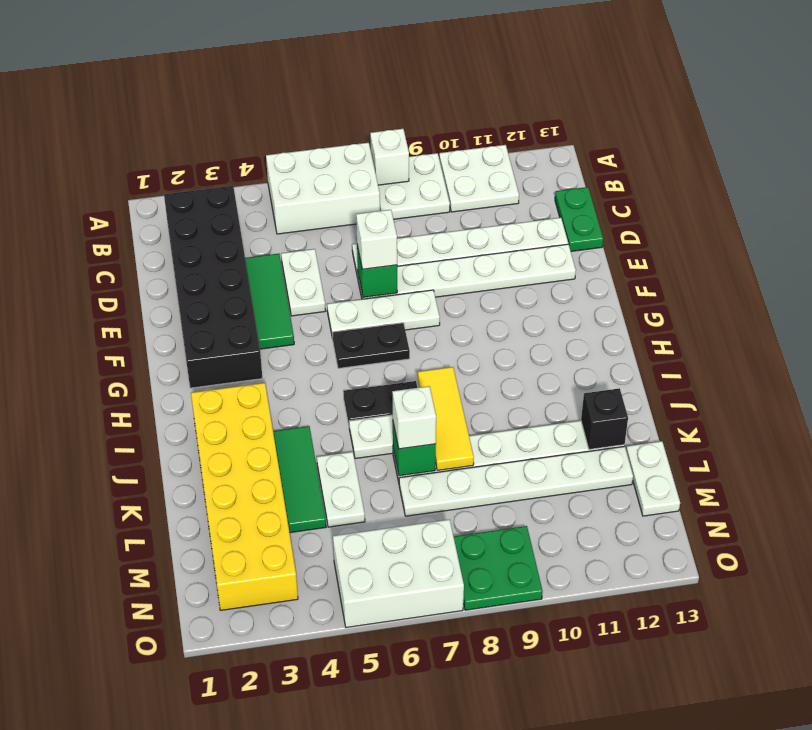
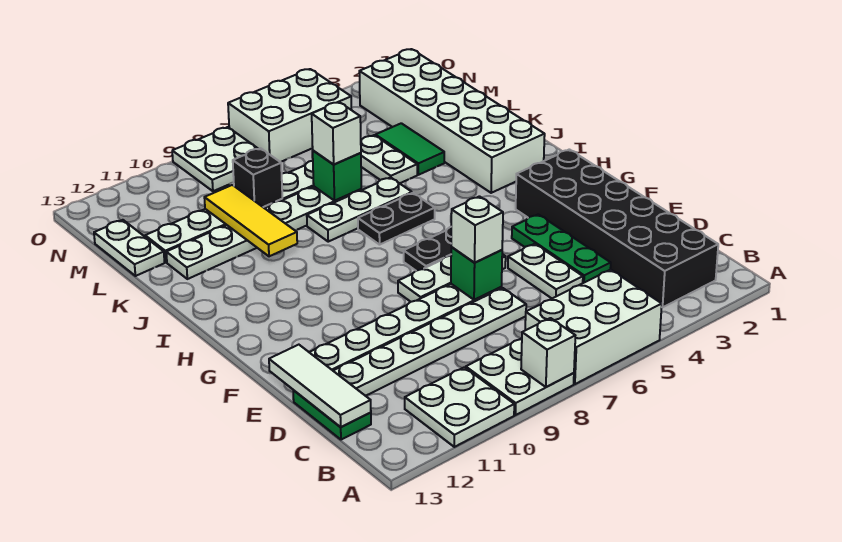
none -> white tile C13:E13 level 2
green tile D4:F4 level 1 -> green plate D4:F4 level 1
yellow brick I2:N3 level 1 -> white brick I2:N3 level 1
yellow tile I8:K8 level 2 -> yellow tile J10:L10 level 2
green tile J4:L4 level 1 -> green tile K4:L4 level 1
black brick K12 level 2 -> black brick L9 level 2
green plate N8:O9 level 1 -> white plate N8:O9 level 1

